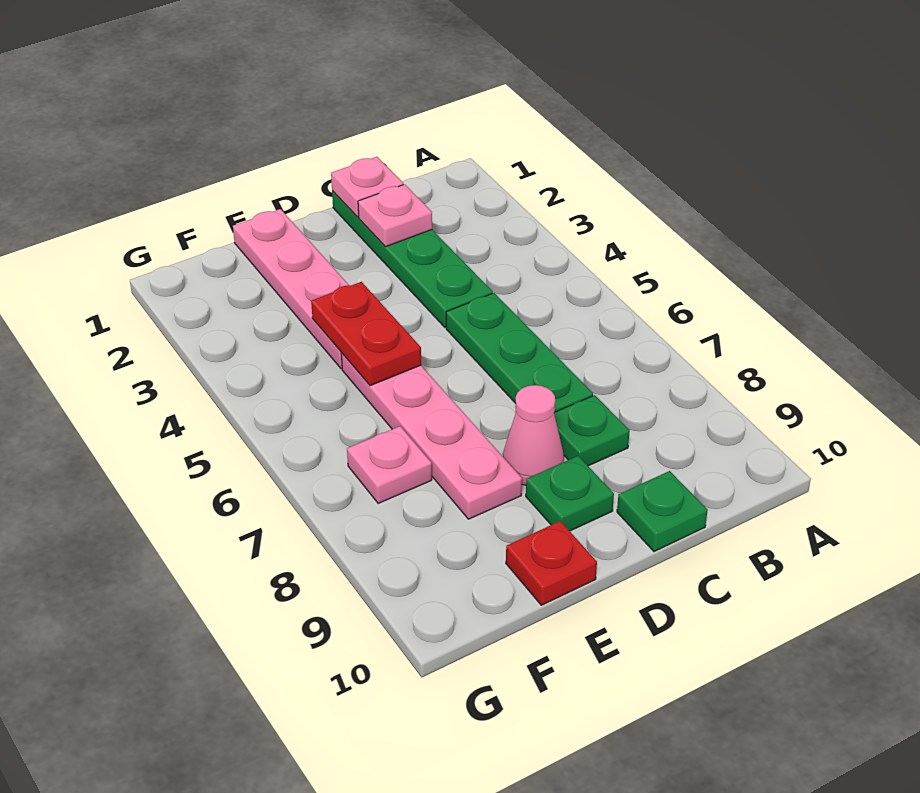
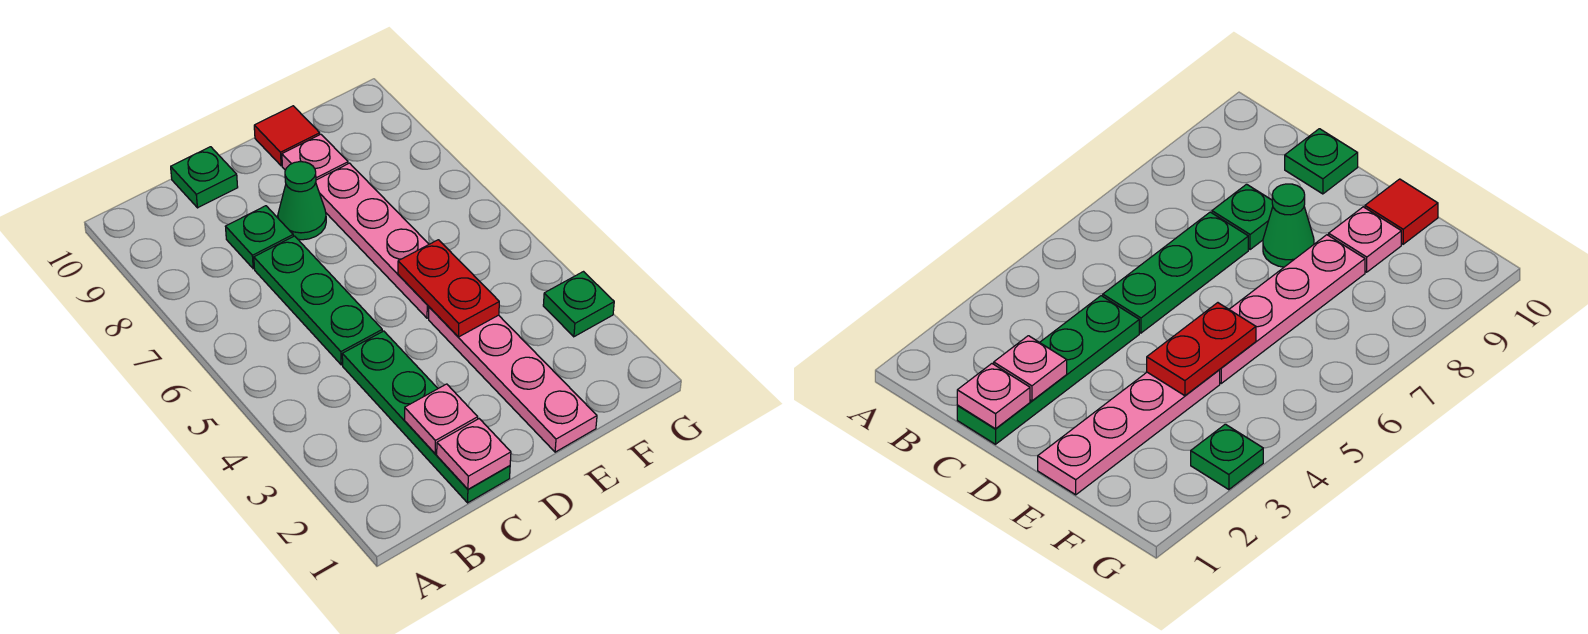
pink cone D8 level 1 -> green cone D8 level 1
green plate D9 level 1 -> green plate G3 level 1
red plate E10 level 1 -> red tile E10 level 1
pink plate F7 level 1 -> pink plate E9 level 1

